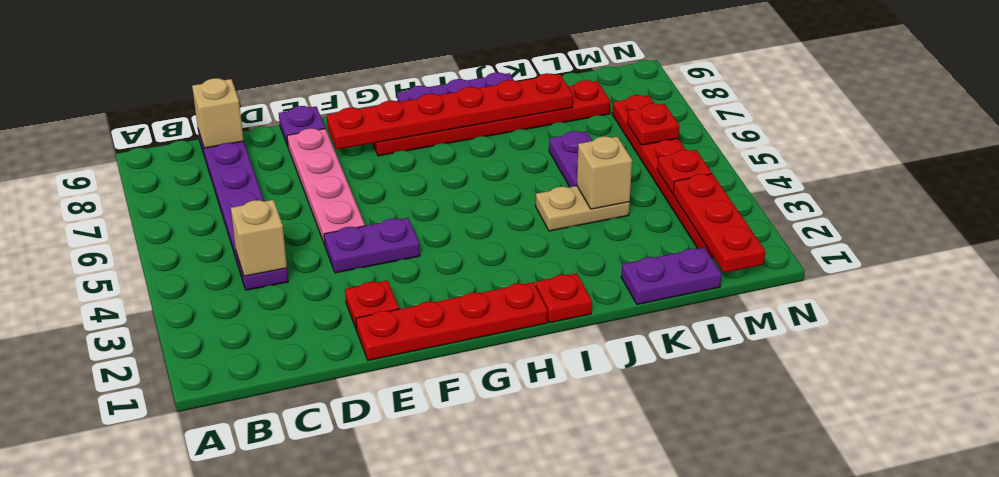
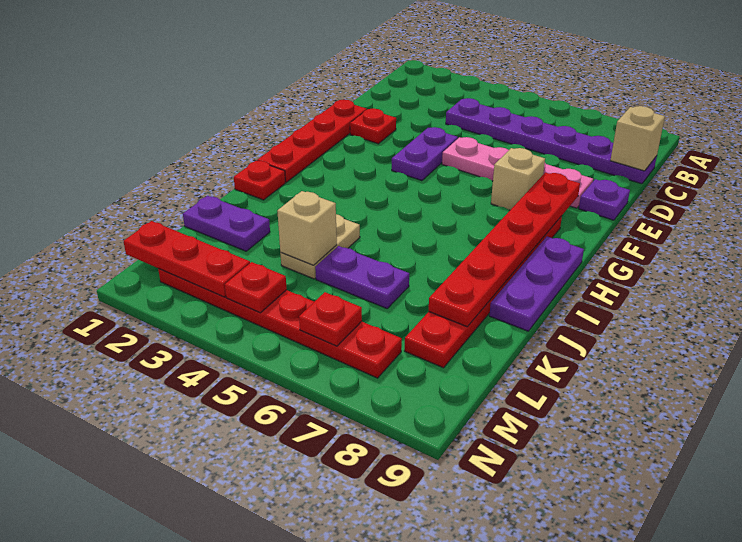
tan brick C4 level 2 -> tan brick F7 level 1
purple plate K1:L1 level 1 -> purple plate K1:K2 level 1

